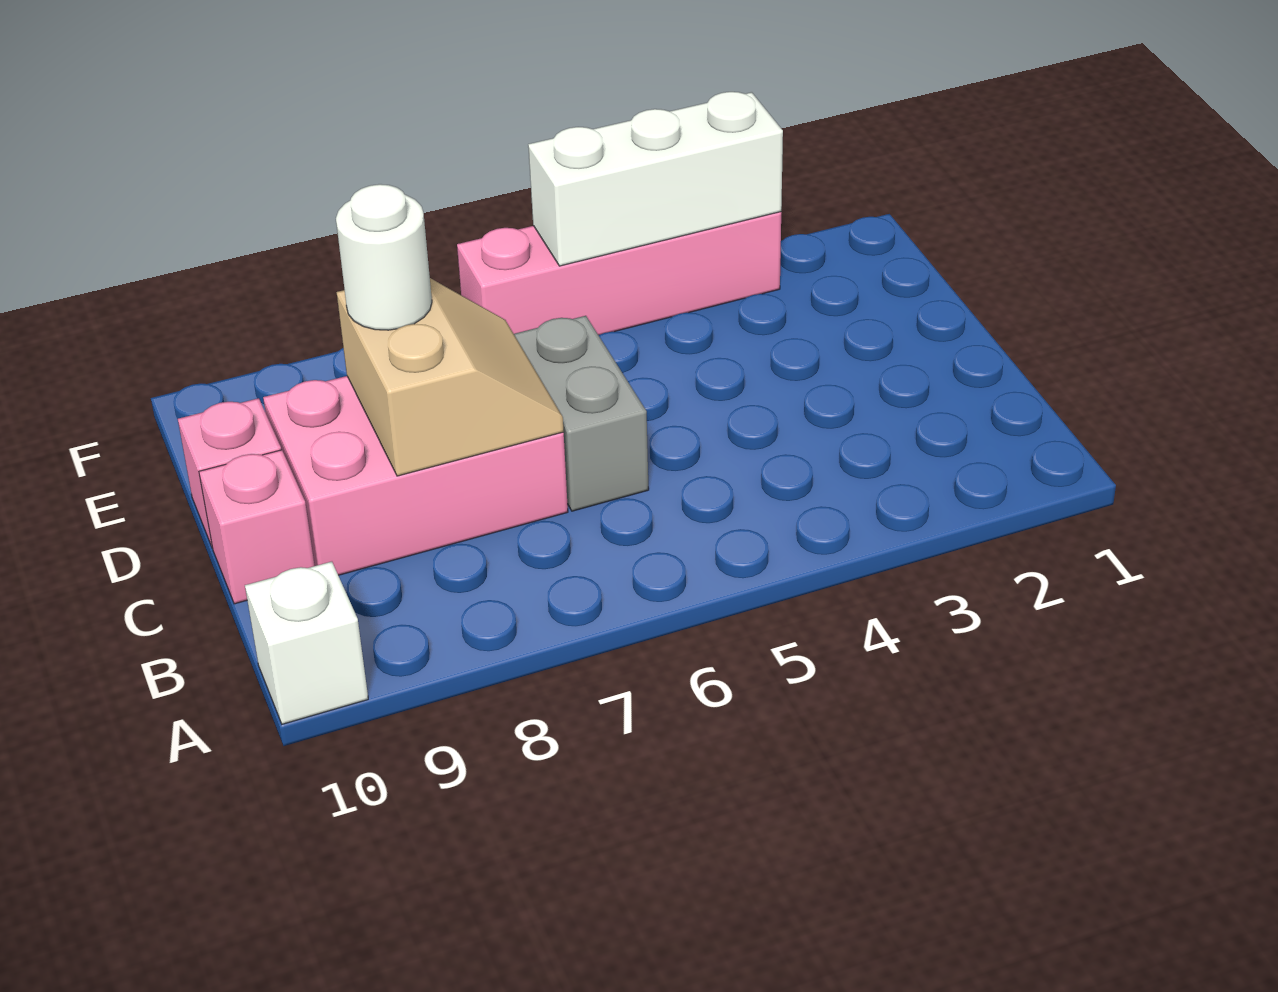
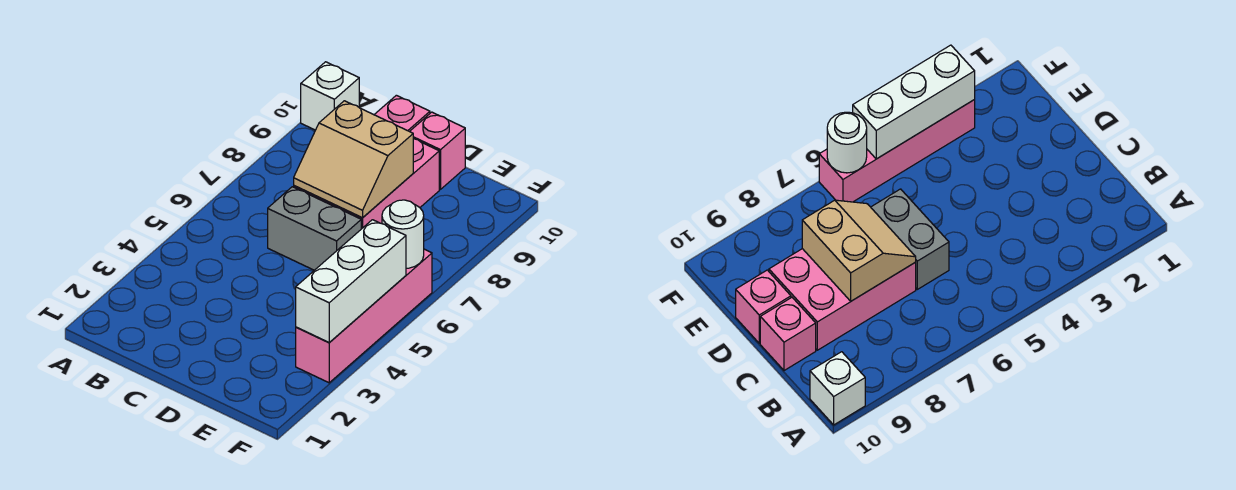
white round brick D8 level 3 -> white round brick F6 level 2

